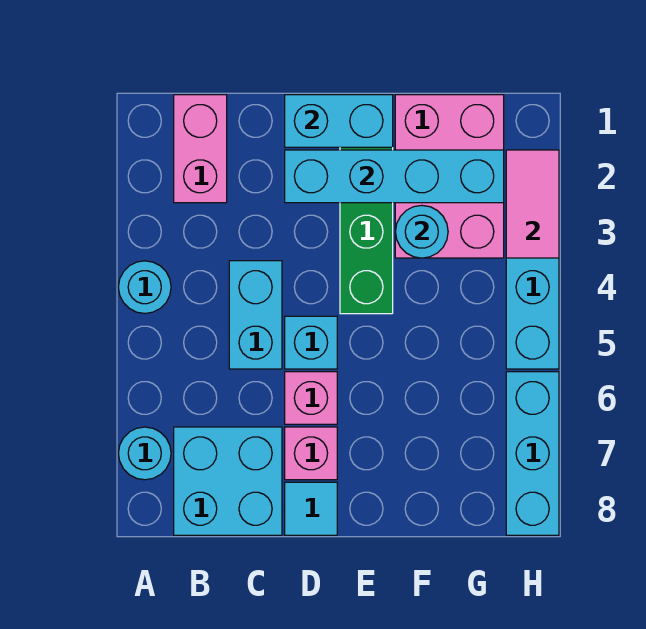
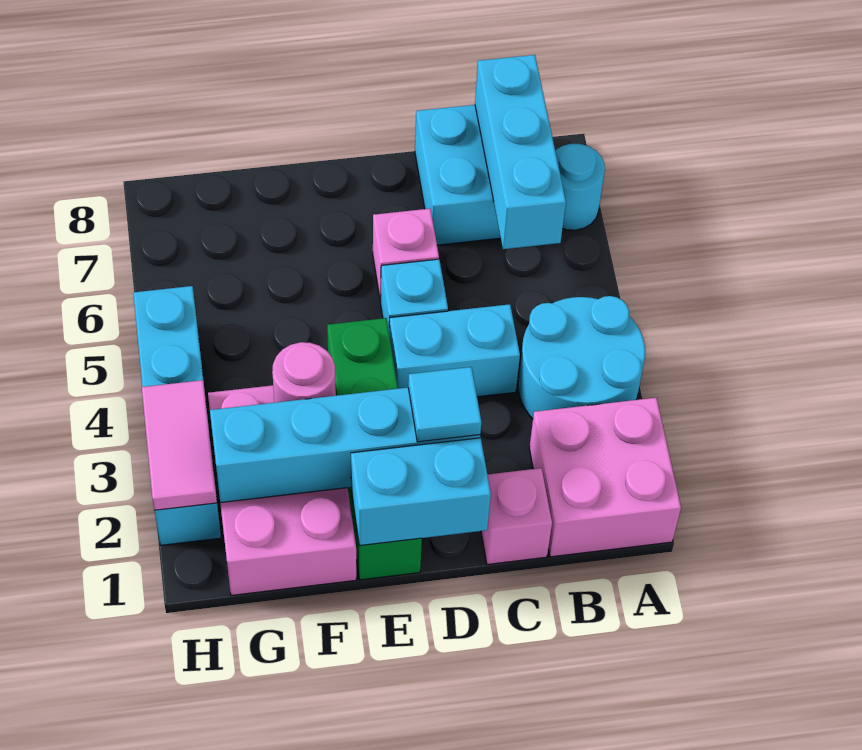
cyan round brick A4 level 1 -> cyan round brick A3:B4 level 1
pink brick B1:B2 level 1 -> pink brick A1:B2 level 1
cyan brick C4:C5 level 1 -> cyan brick C4:D4 level 1
pink brick D7 level 1 -> pink brick C1 level 1
cyan tile D8 level 1 -> cyan tile D2 level 3
cyan round brick F3 level 2 -> pink round brick F3 level 2
cyan brick H6:H8 level 1 -> cyan brick B6:B8 level 2

